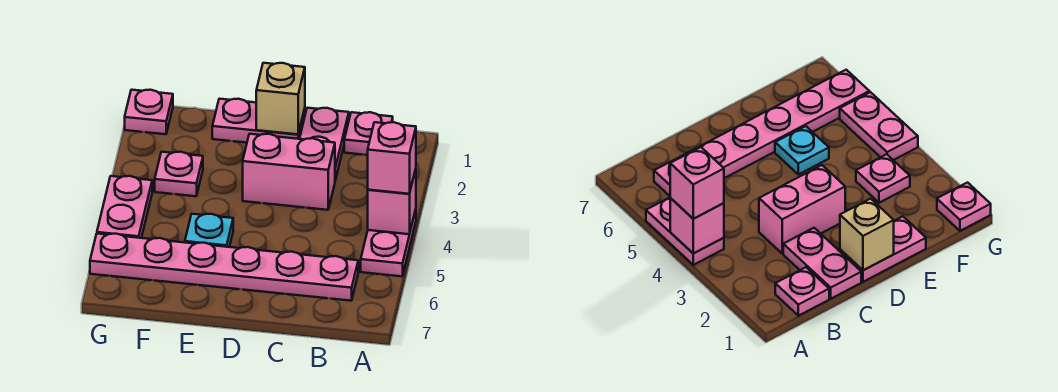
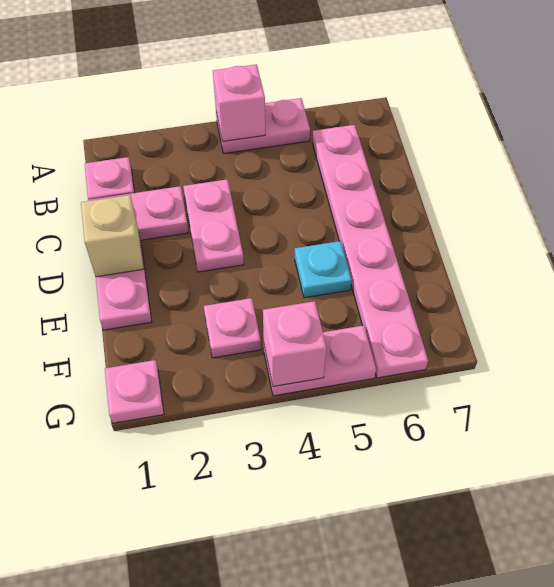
pink brick A4 level 3 -> pink brick G4 level 2
pink brick C3:D3 level 1 -> pink plate C3:D3 level 1

